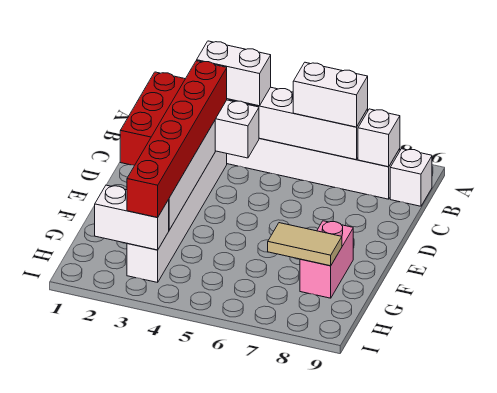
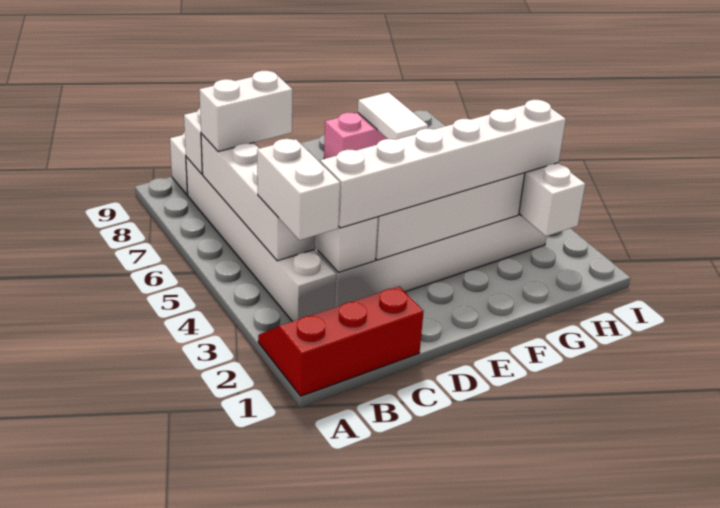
white brick B6:B7 level 3 -> white brick B7:C7 level 3
red brick C3:H3 level 3 -> white brick C3:H3 level 3
tan tile G7:G8 level 2 -> white tile G7:G8 level 2

